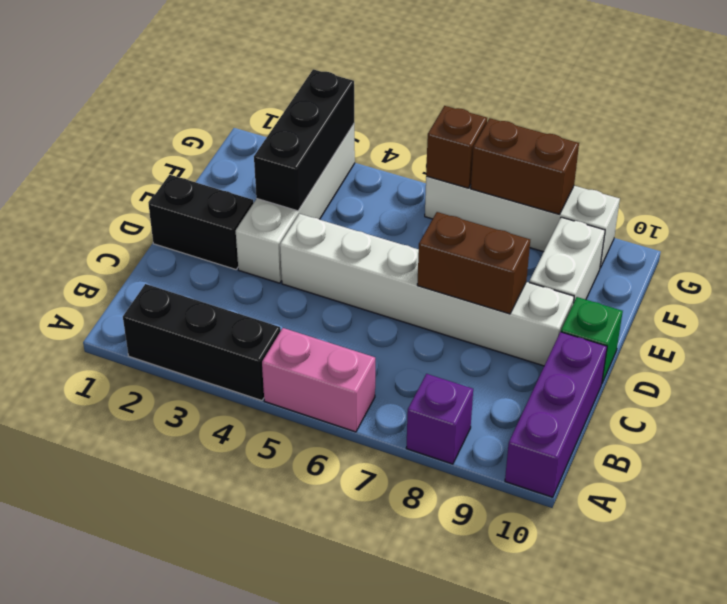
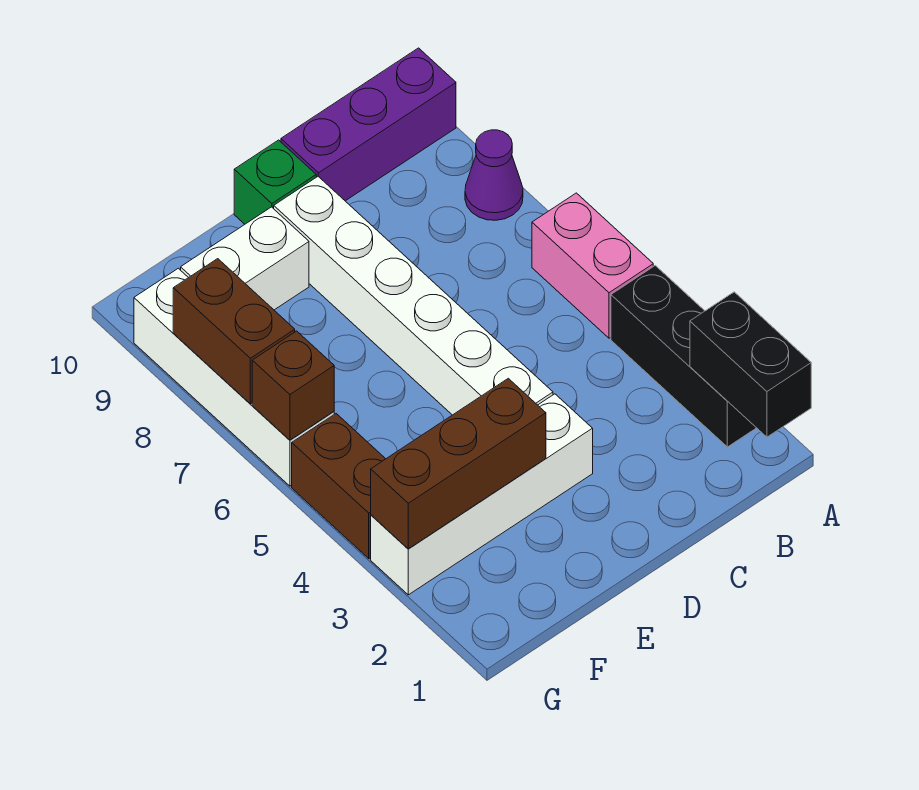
purple brick A8 level 1 -> purple cone A8 level 1
black brick D1:D2 level 1 -> black brick A1:A2 level 2
brown brick D7:D8 level 2 -> brown brick G4:G5 level 1
black brick E3:G3 level 2 -> brown brick E3:G3 level 2

